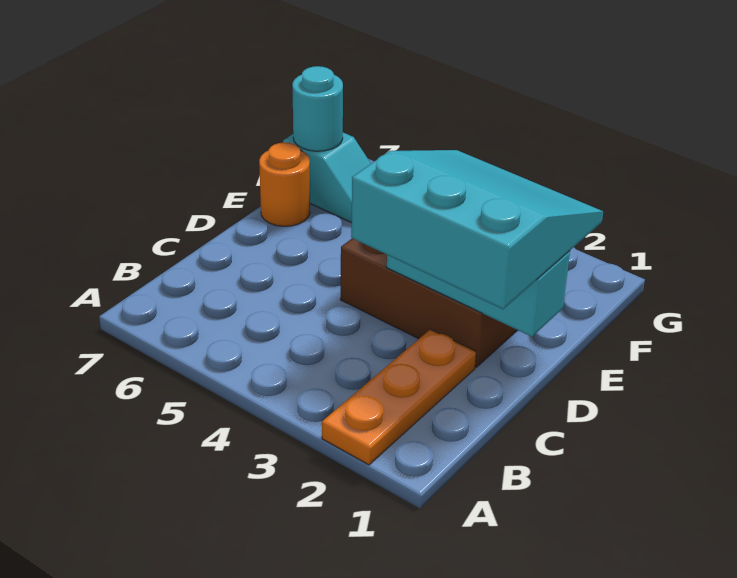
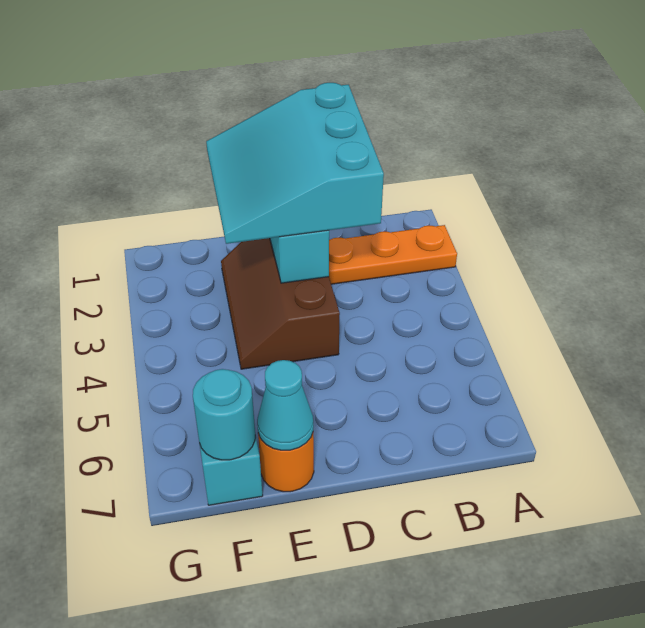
none -> cyan cone E7 level 2

